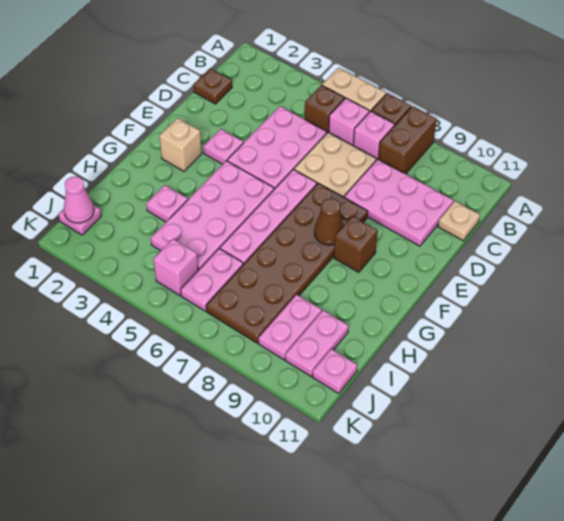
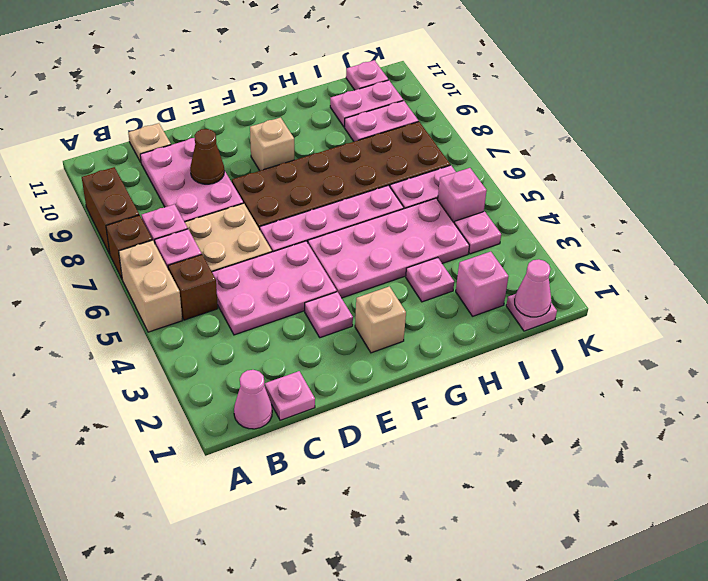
brown brick A8:B8 level 1 -> brown brick A8:A9 level 1
none -> pink cone B1 level 1
brown plate C1 level 1 -> pink plate C1 level 1
brown cone F8 level 2 -> brown cone D9 level 2
brown brick F9 level 1 -> tan brick F9 level 1
none -> pink brick I2 level 1
none -> pink plate J4 level 1

